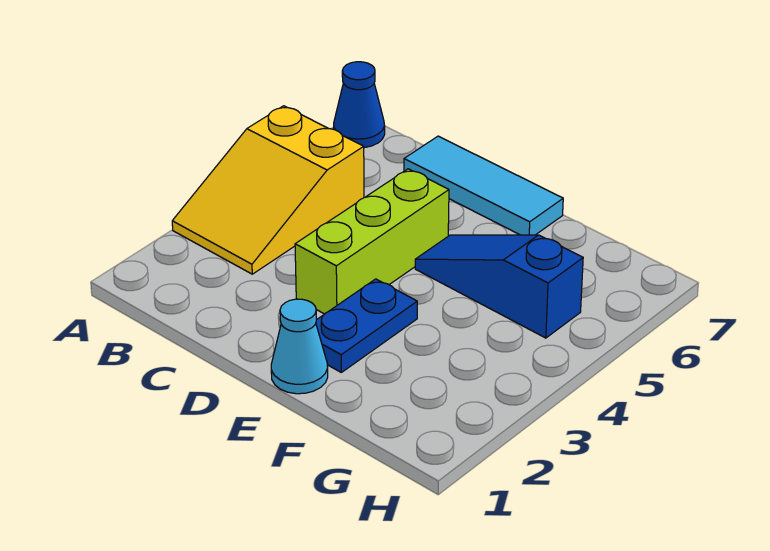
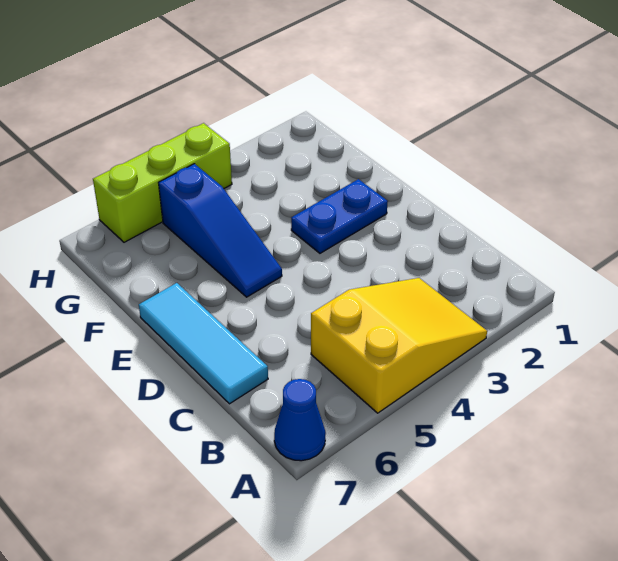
lime brick D3:D5 level 1 -> lime brick H4:H6 level 1
cyan cone E1 level 1 -> none

